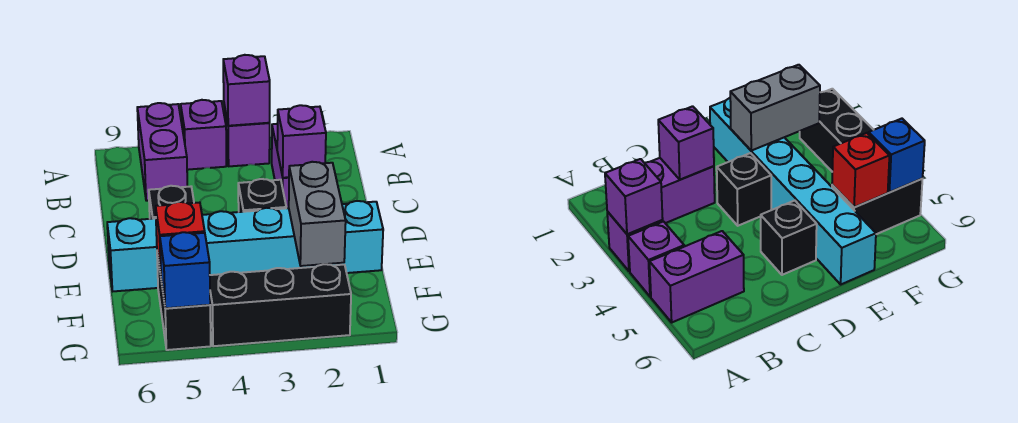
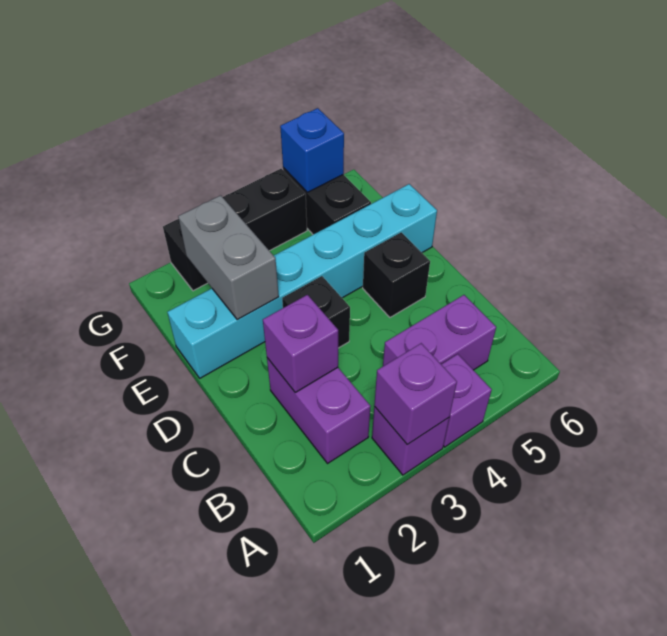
purple brick A5:B5 level 1 -> purple brick B4:B5 level 1
red brick F5 level 2 -> none

